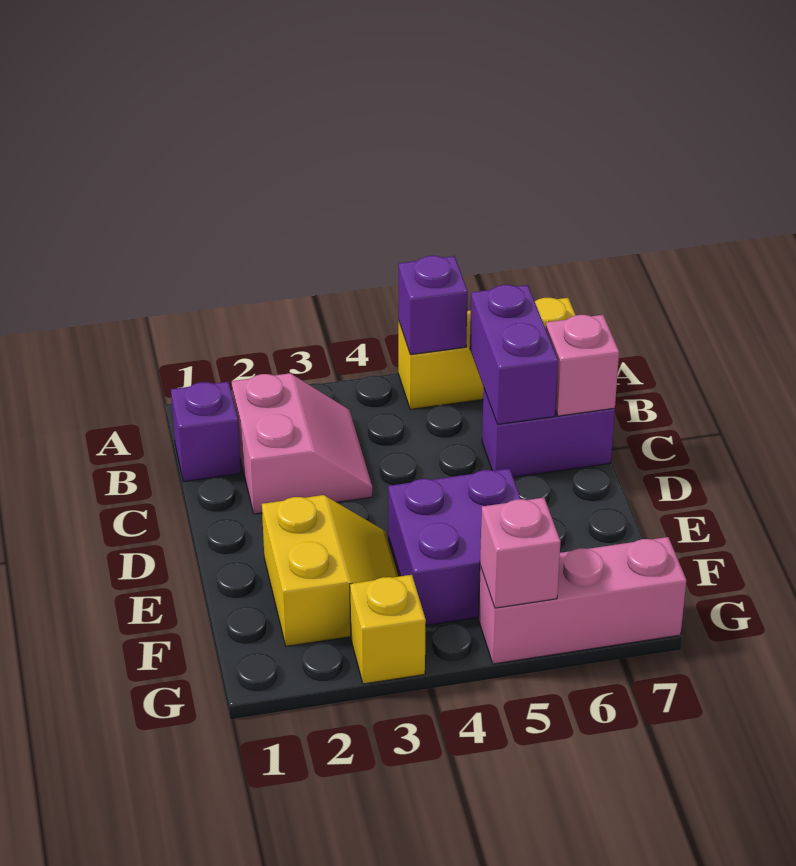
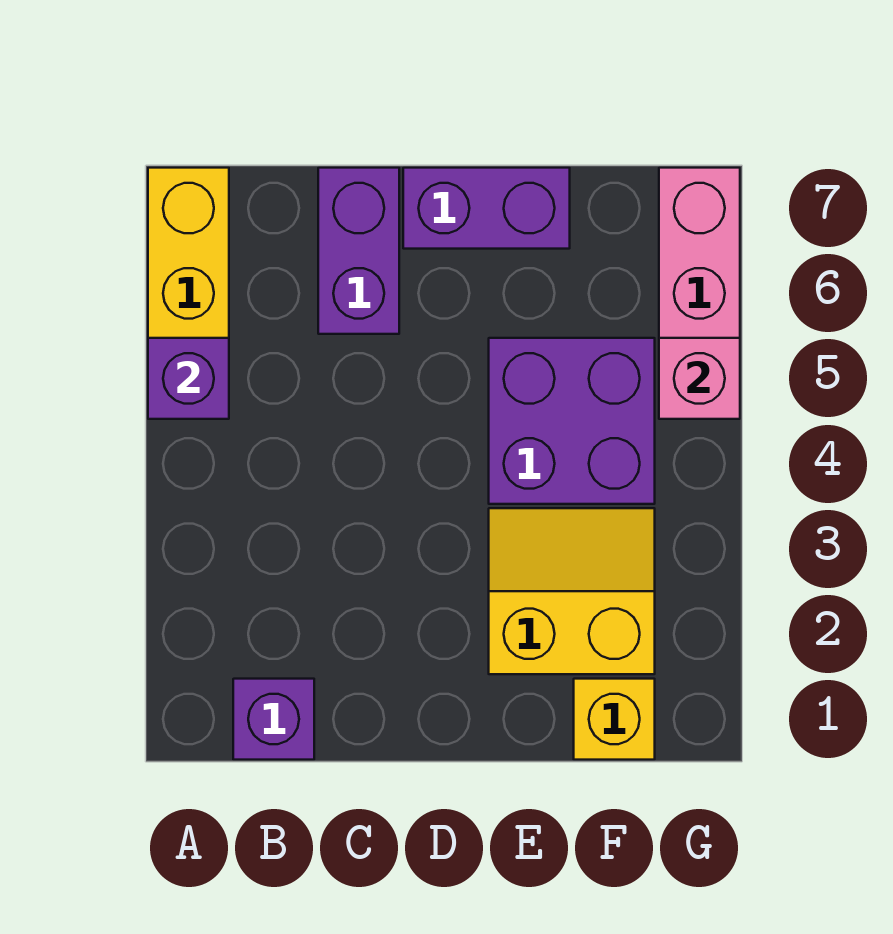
pink slope B2:C3 level 1 top 2 -> none
purple brick B6:C6 level 2 -> purple brick D7:E7 level 1
pink brick C7 level 2 -> none
yellow brick G3 level 1 -> yellow brick F1 level 1

